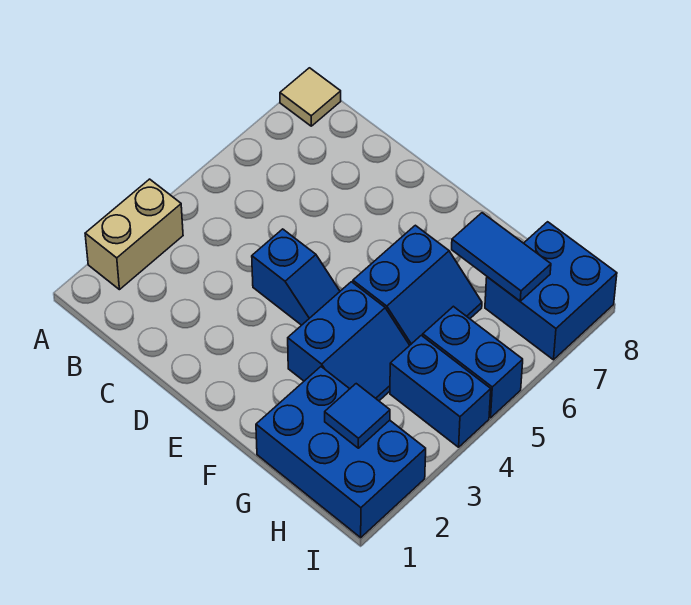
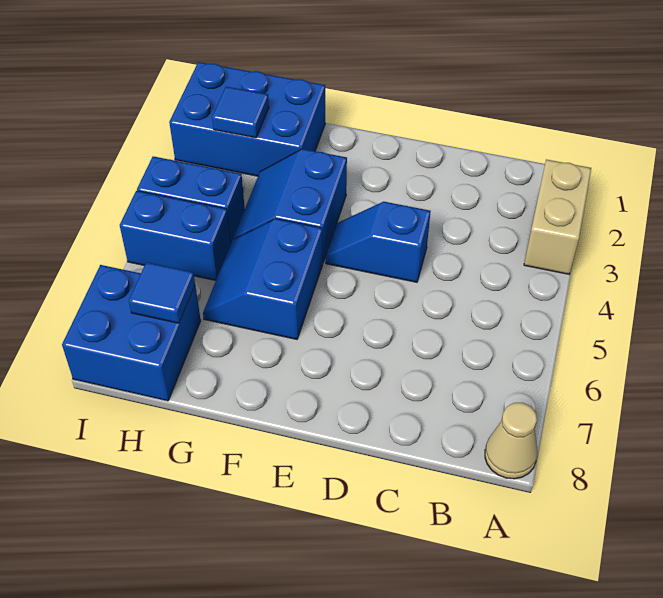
tan tile A8 level 1 -> tan cone A8 level 1
blue tile G7:H7 level 2 -> blue tile H7 level 2

